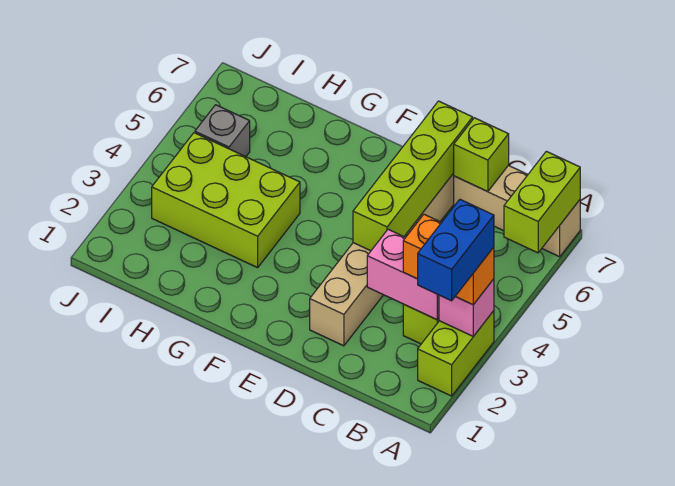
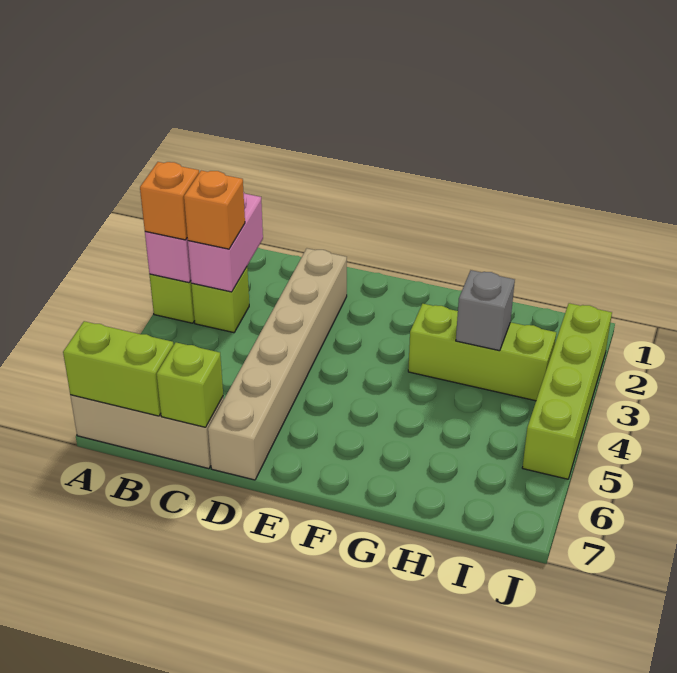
blue brick A2:A3 level 4 -> none
lime brick A6:A7 level 2 -> lime brick A7:B7 level 2
pink brick B3:C3 level 2 -> pink brick B2:B3 level 2
lime brick D4:D7 level 2 -> lime brick J2:J5 level 1
lime brick G3:I4 level 1 -> lime brick G3:I3 level 1
grey brick I5 level 1 -> grey brick H3 level 2

